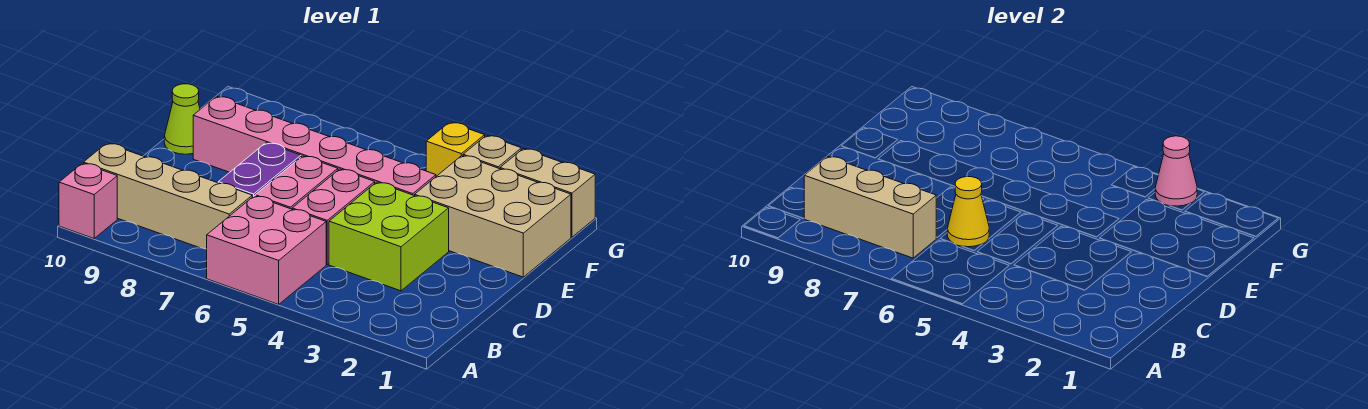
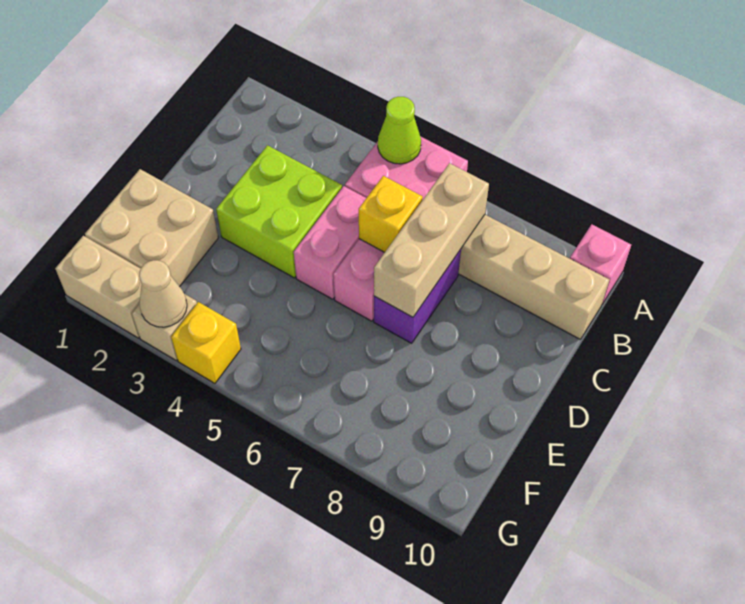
tan brick B7:B9 level 2 -> tan brick B7:D7 level 2
yellow cone C6 level 2 -> yellow brick C6 level 2
tan brick E1:F3 level 1 -> tan brick E1:F2 level 1
pink brick E4:E9 level 1 -> none
lime cone E10 level 1 -> lime cone A5 level 2
pink cone G3 level 2 -> tan cone G3 level 2

